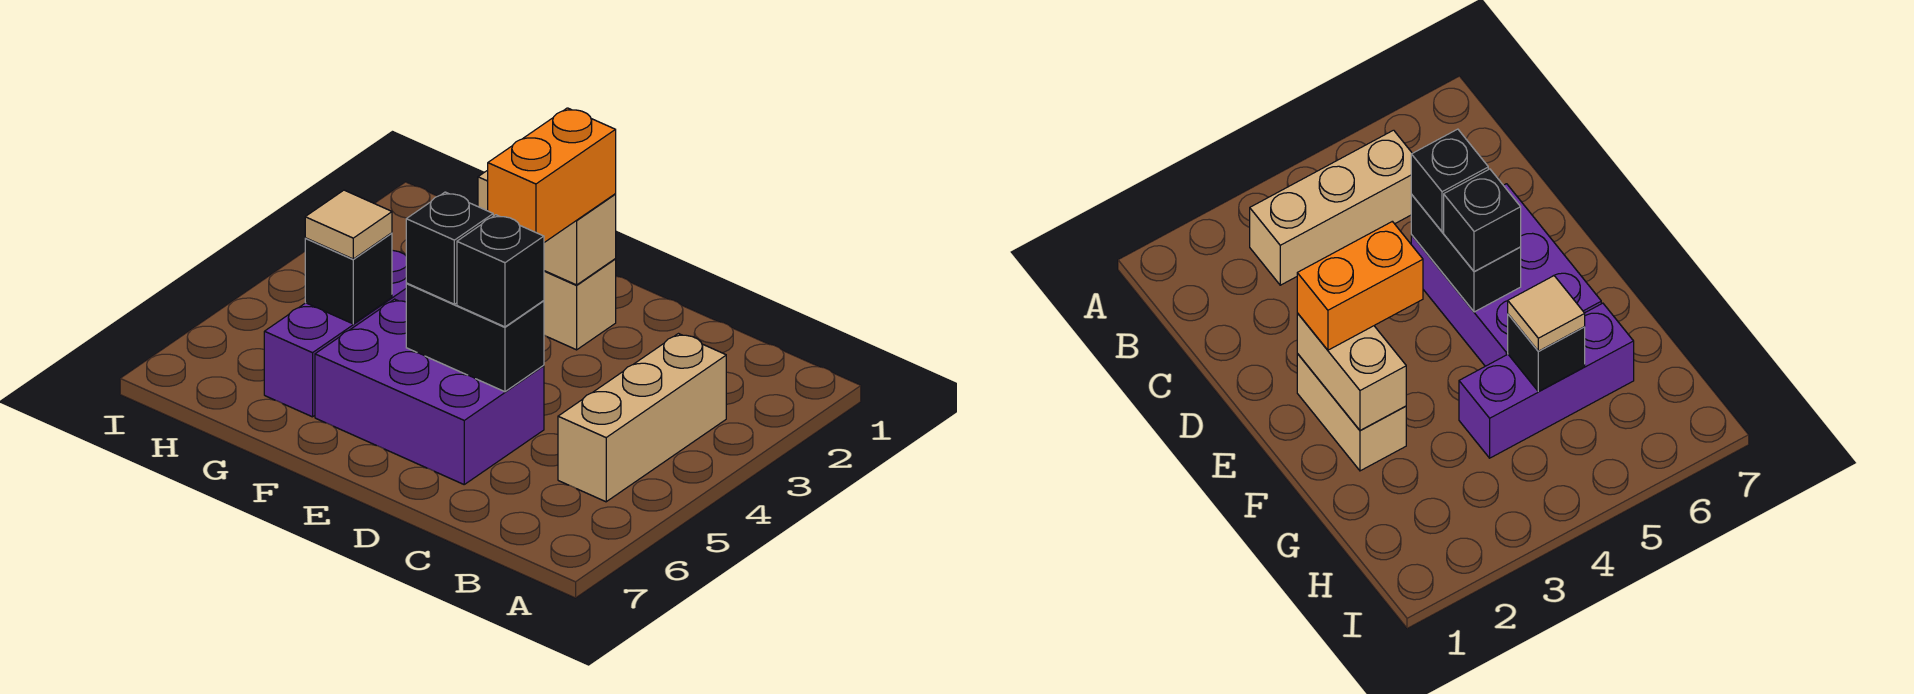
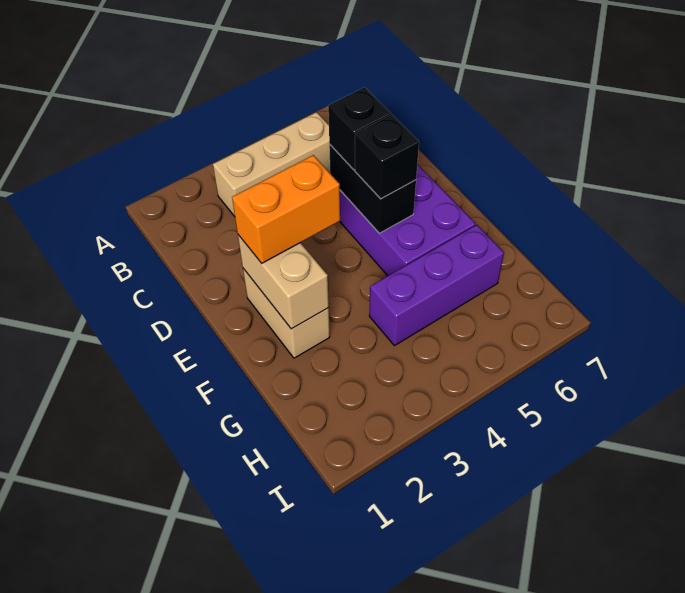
black brick G5 level 2 -> none
tan tile G5 level 3 -> none

